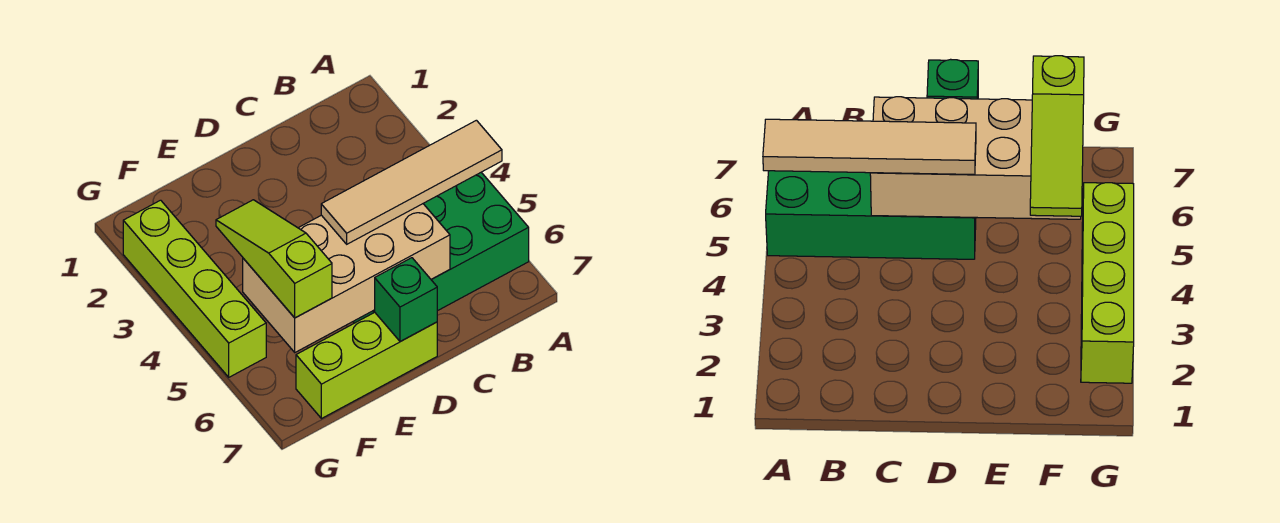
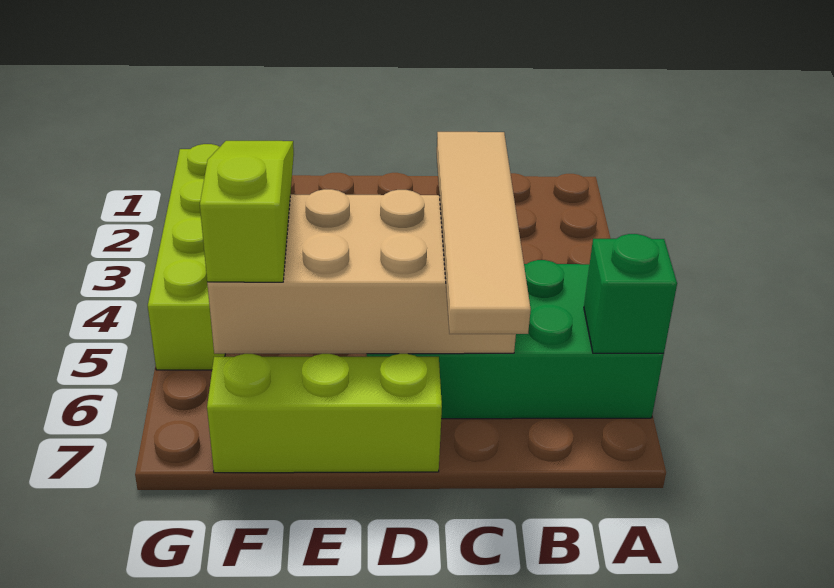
tan tile A5:D5 level 3 -> tan tile C4:C7 level 3
green brick D7 level 2 -> green brick A6 level 2

